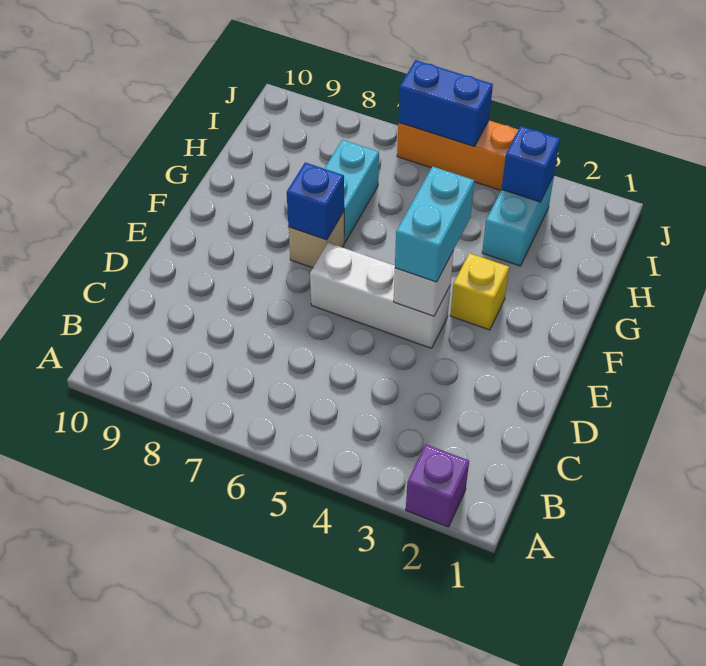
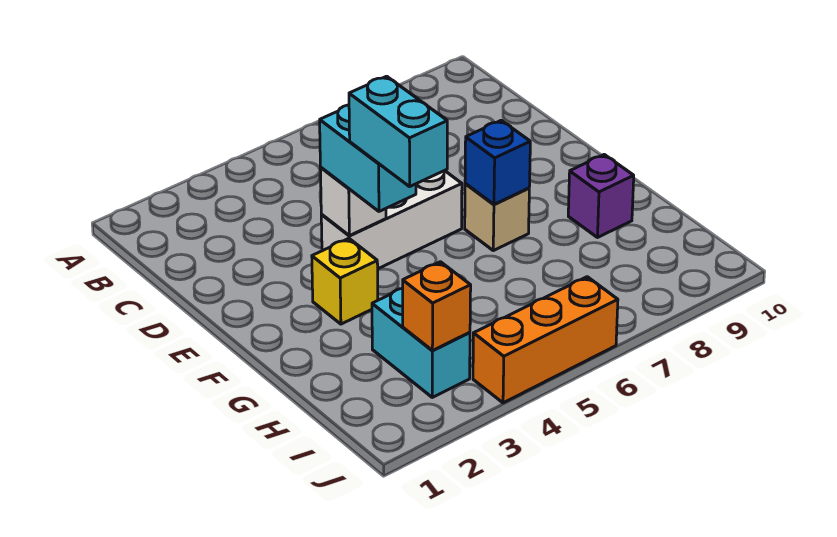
purple brick A2 level 1 -> purple brick G9 level 1
cyan brick G7:H7 level 1 -> cyan brick F4:G4 level 4
blue brick I3 level 2 -> orange brick I3 level 2
blue brick J5:J6 level 2 -> none

